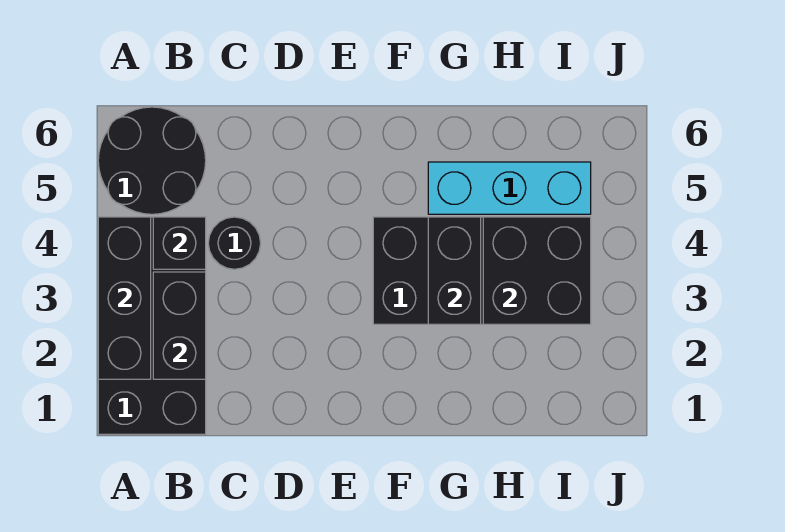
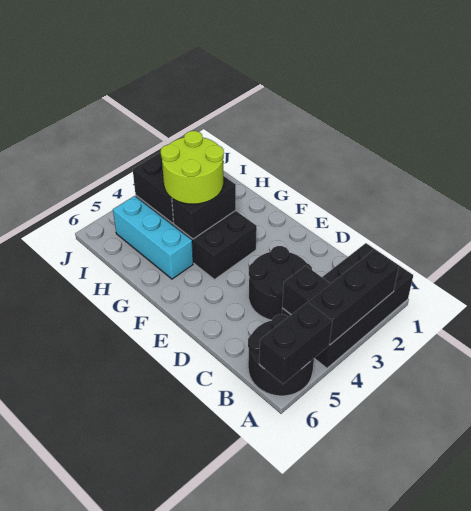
black brick B2:B3 level 2 -> black brick A5:A6 level 2
black round brick C4 level 1 -> black round brick C3:D4 level 1
none -> lime round brick G3:H4 level 3

